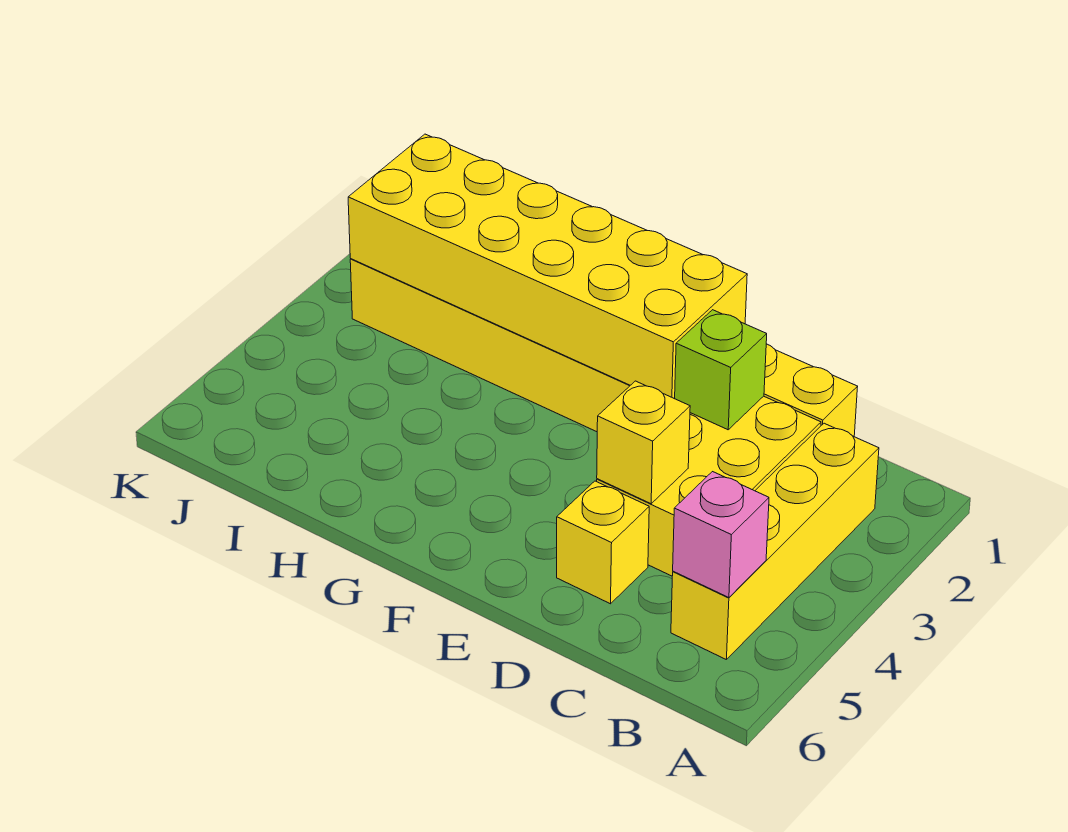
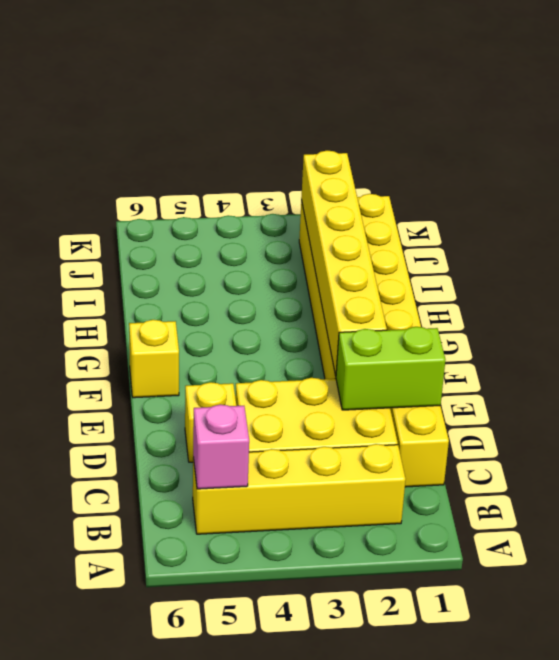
lime brick D2 level 2 -> lime brick D1:D2 level 2
yellow brick D4 level 2 -> yellow brick F6 level 1
yellow brick E1:J2 level 2 -> yellow brick E2:J2 level 2

